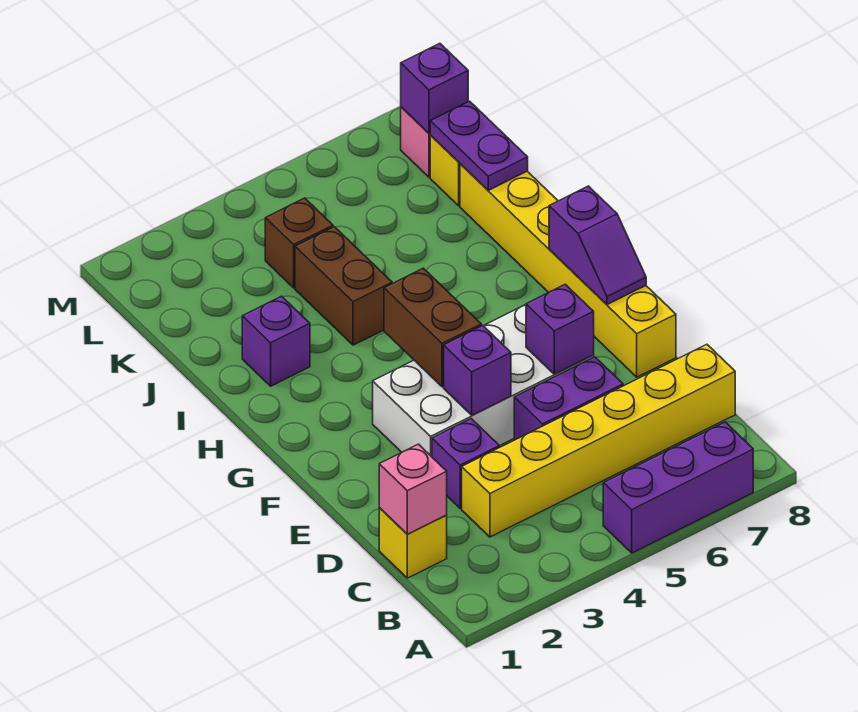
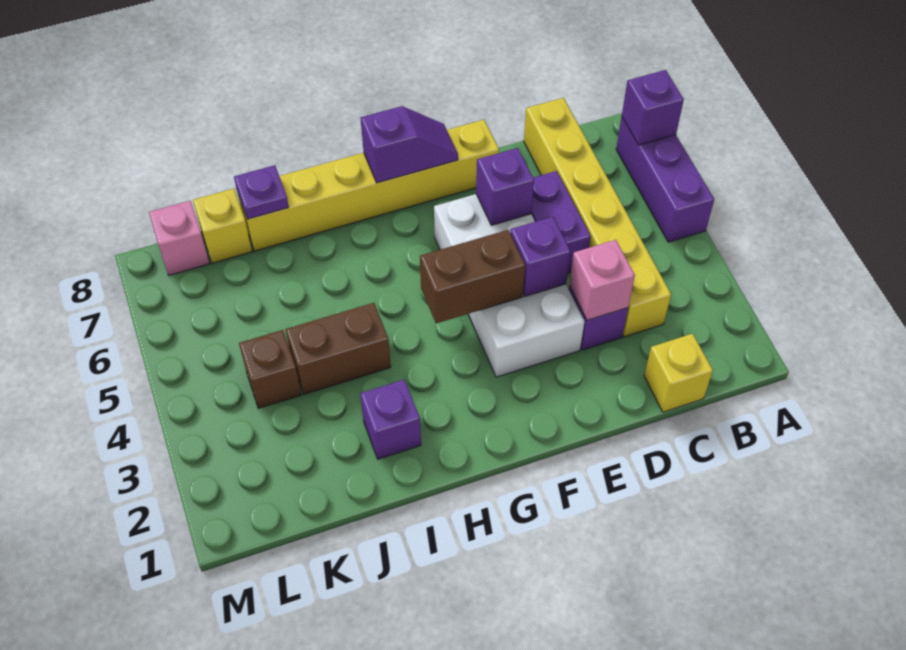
pink brick C1 level 2 -> pink brick D3 level 2
purple plate J8:K8 level 2 -> purple plate J8 level 2
purple brick L8 level 2 -> purple brick A7 level 2

